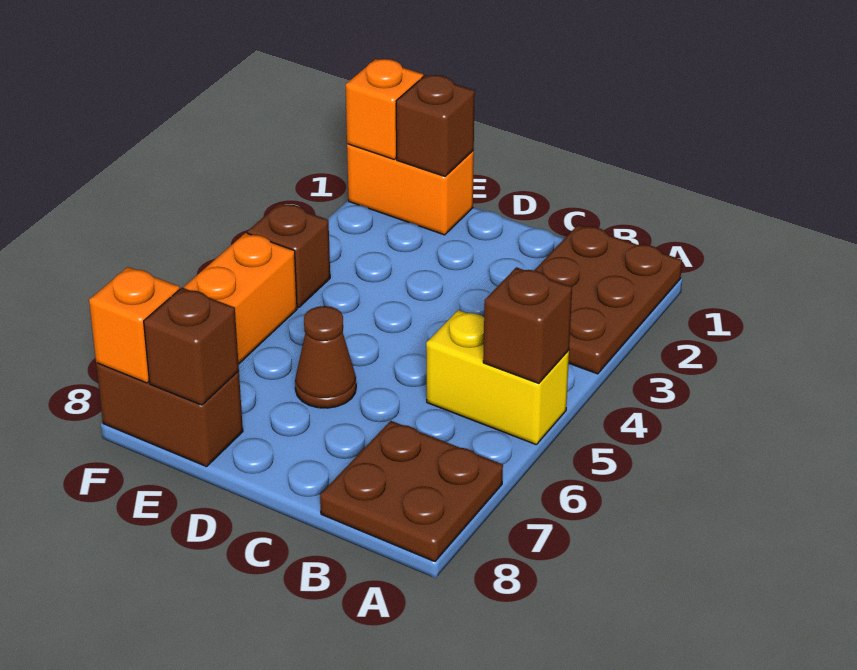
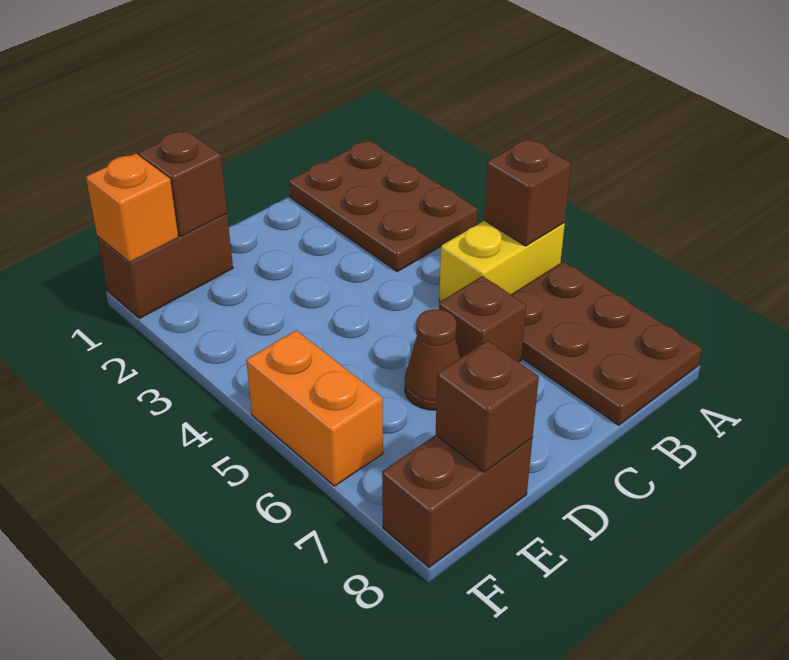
brown plate A7:B8 level 1 -> brown plate A6:B8 level 1
orange brick E1:F1 level 1 -> brown brick E1:F1 level 1
brown brick F4 level 1 -> brown brick C6 level 1
orange brick F8 level 2 -> none

